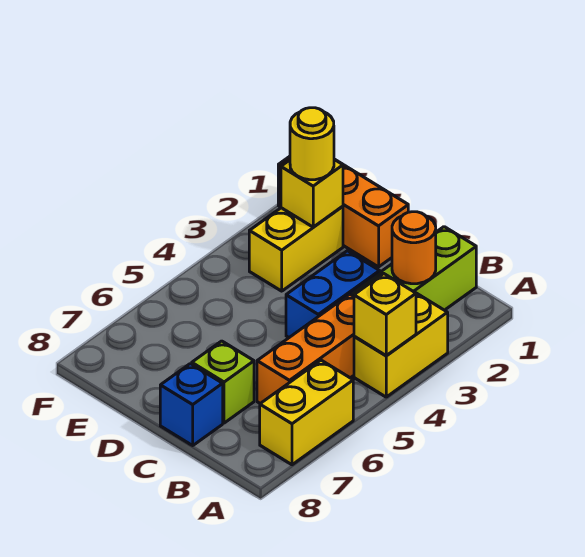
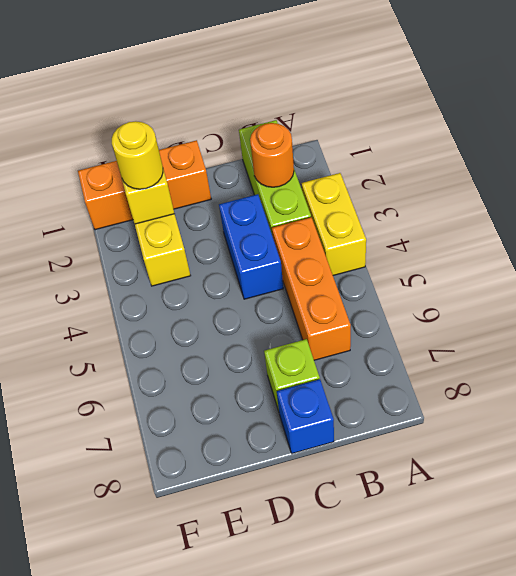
yellow brick A4 level 2 -> none
yellow brick A6:A7 level 1 -> none

